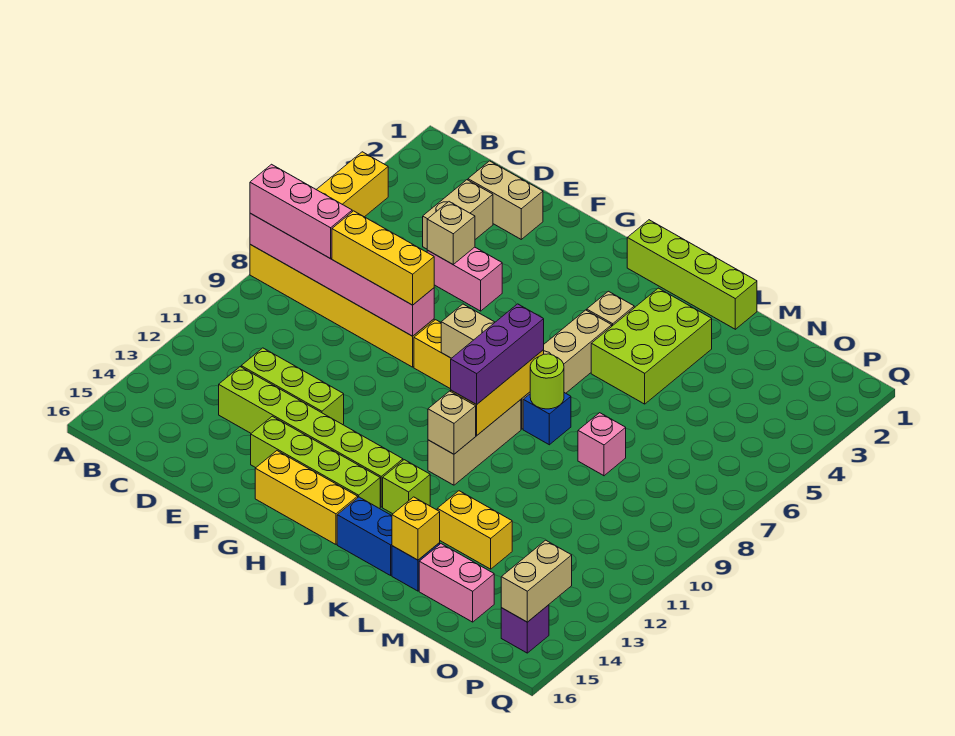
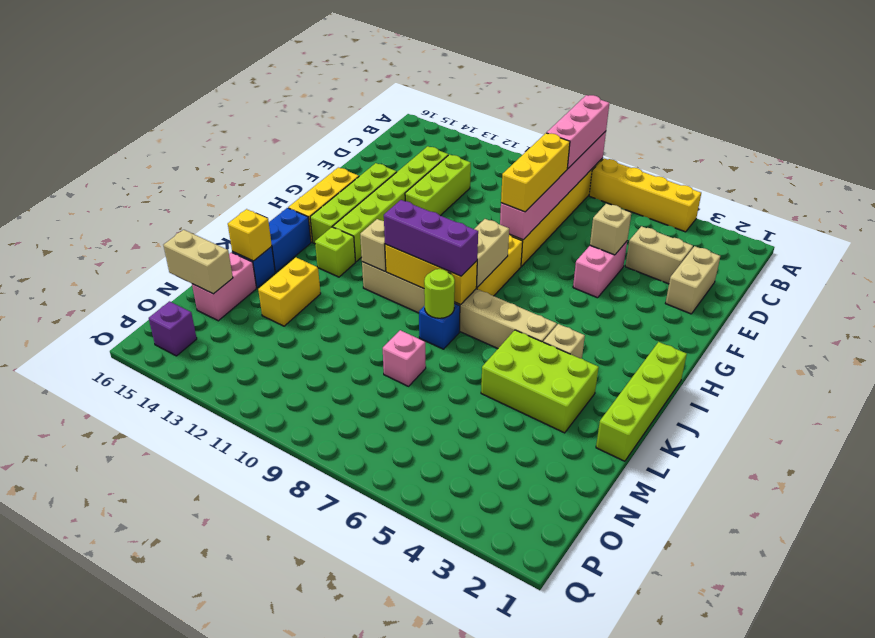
tan brick P14:P15 level 2 -> tan brick N15:N16 level 2

